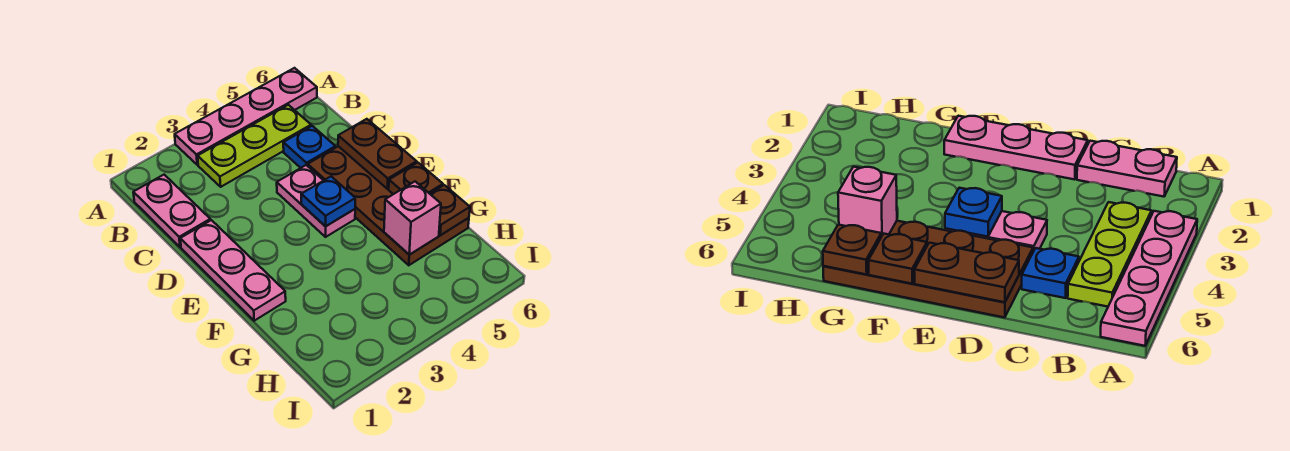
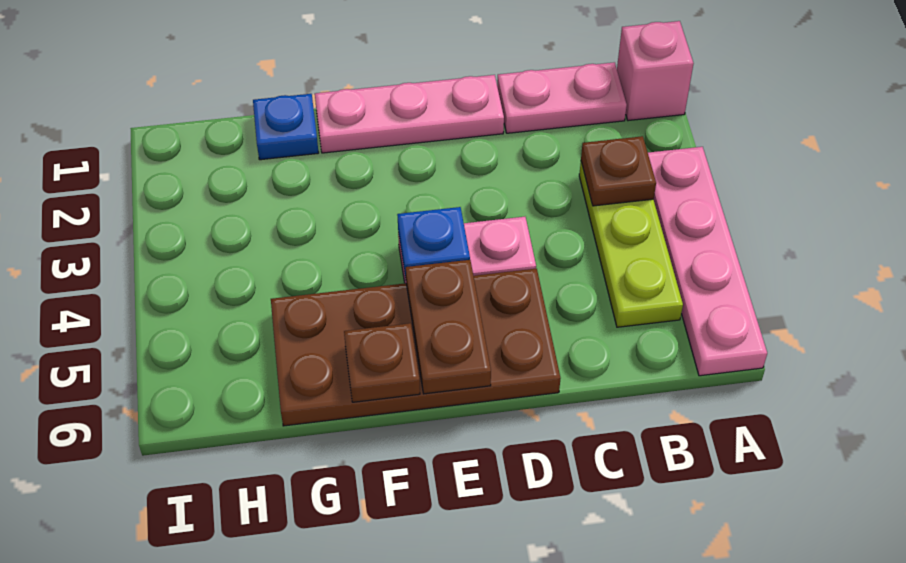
blue plate C5 level 1 -> blue plate G1 level 1
brown plate D6:E6 level 2 -> brown plate E5:E6 level 2
pink brick G5 level 2 -> pink brick A1 level 1
brown plate G6 level 2 -> brown plate B3 level 2

